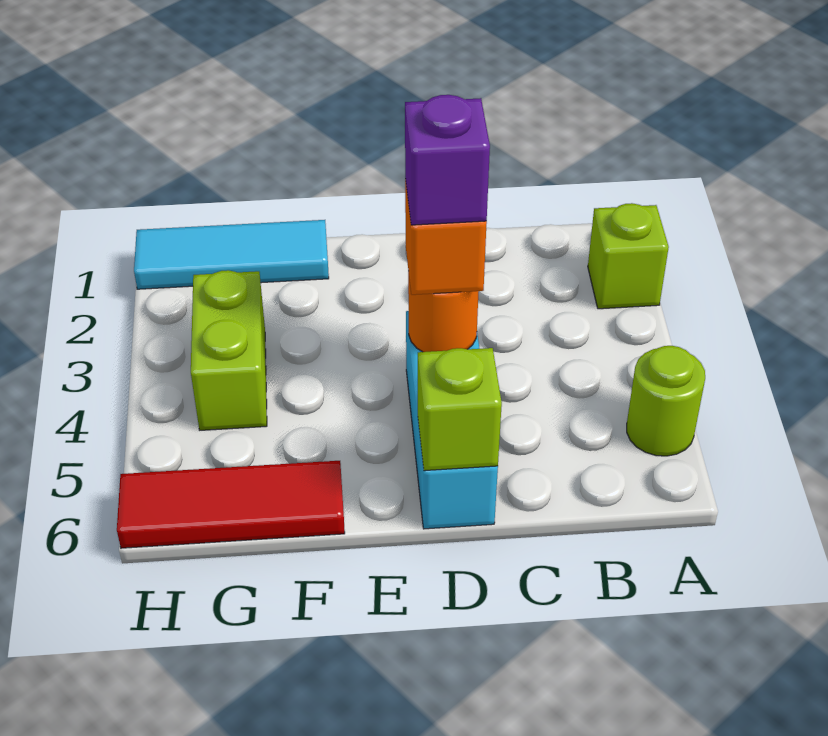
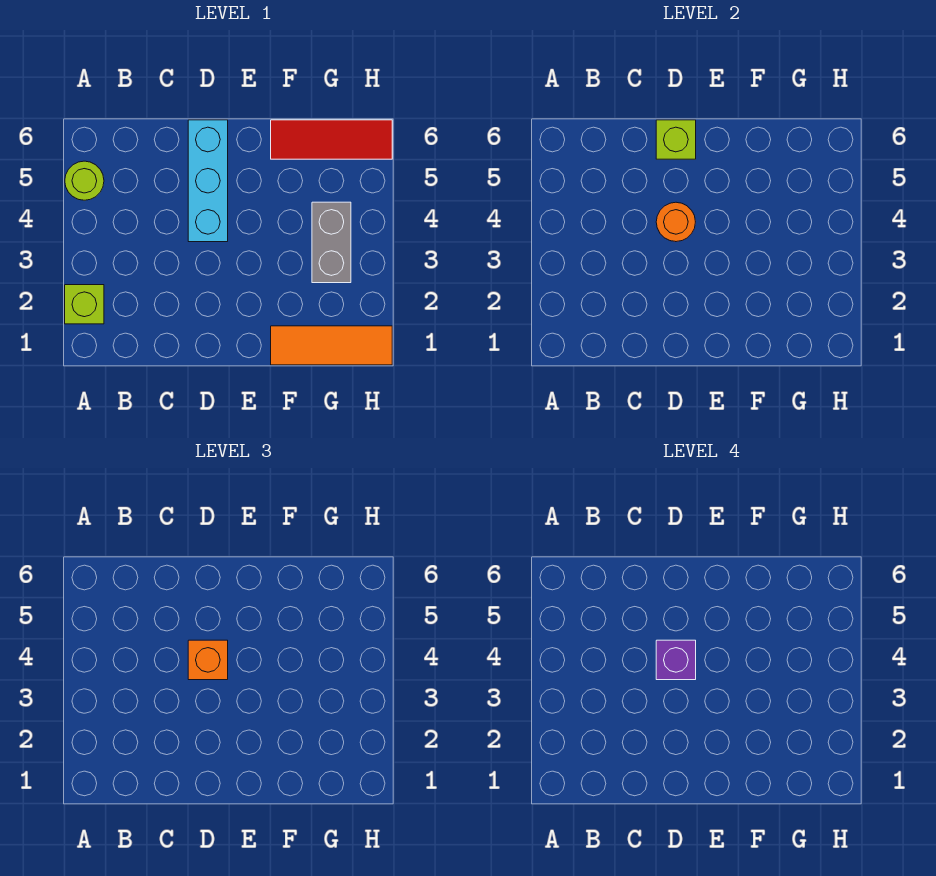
cyan tile F1:H1 level 1 -> orange tile F1:H1 level 1
lime brick G3:G4 level 1 -> grey brick G3:G4 level 1

